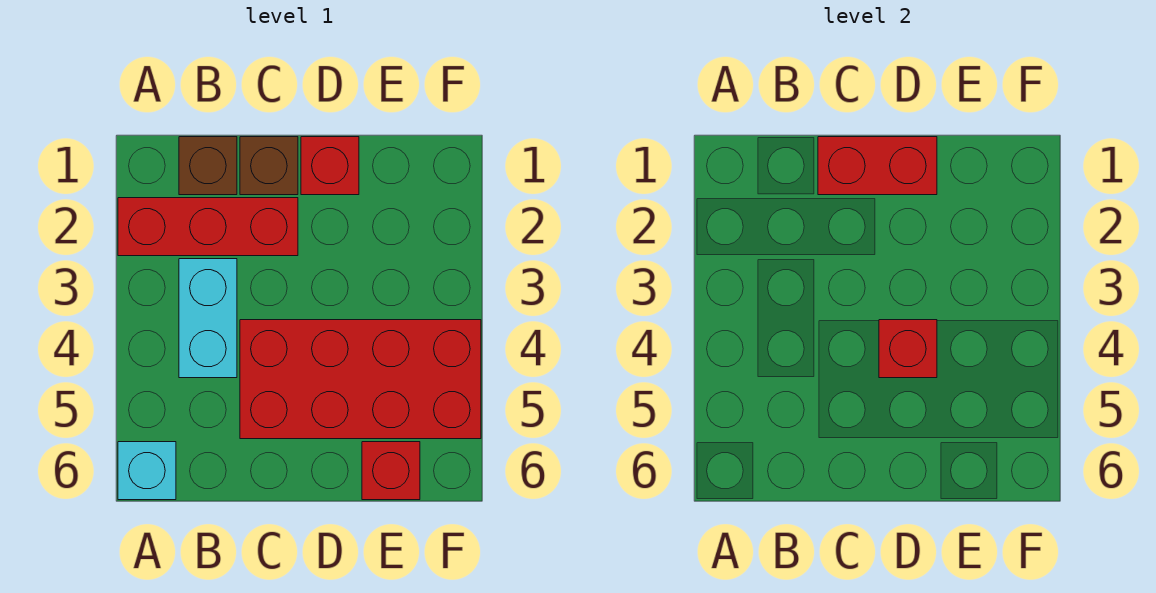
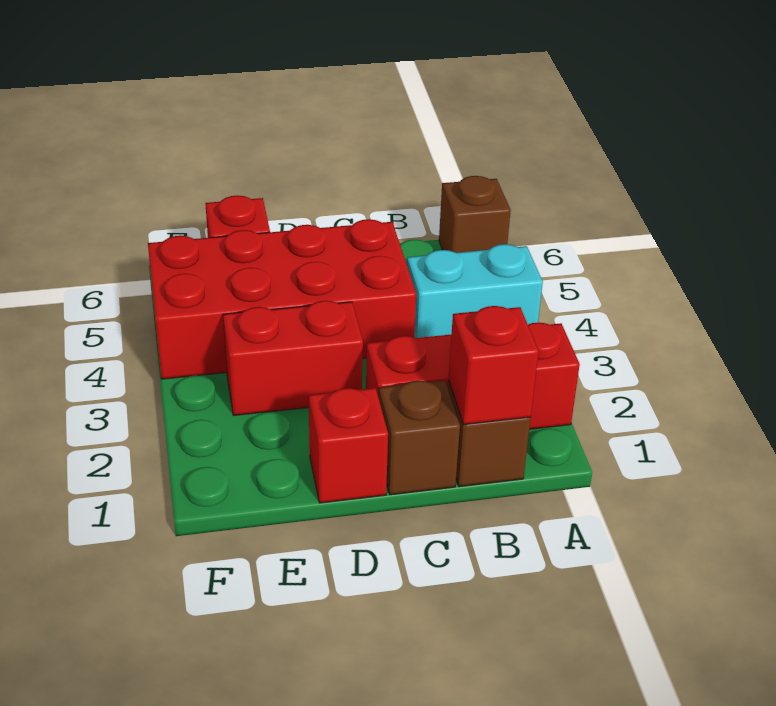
cyan brick A6 level 1 -> brown brick A6 level 1
cyan brick B3:B4 level 1 -> cyan brick A4:B4 level 1
red brick C1:D1 level 2 -> red brick D3:E3 level 1
red brick D4 level 2 -> red brick B1 level 2

